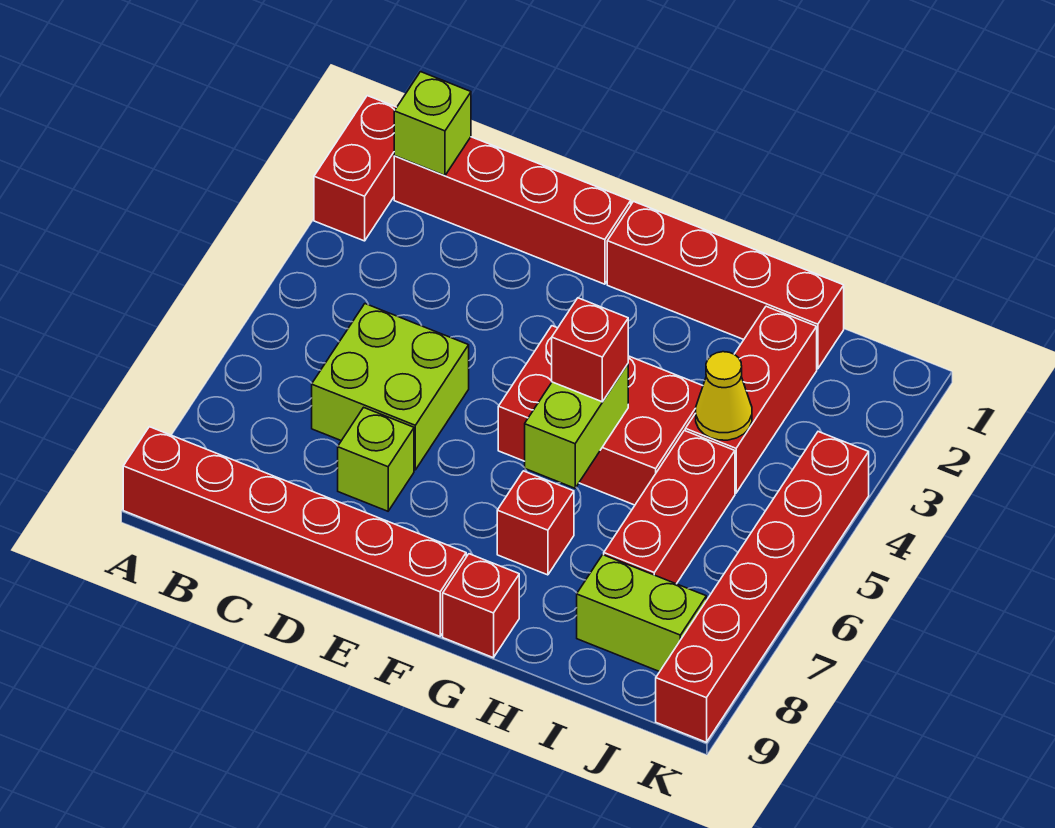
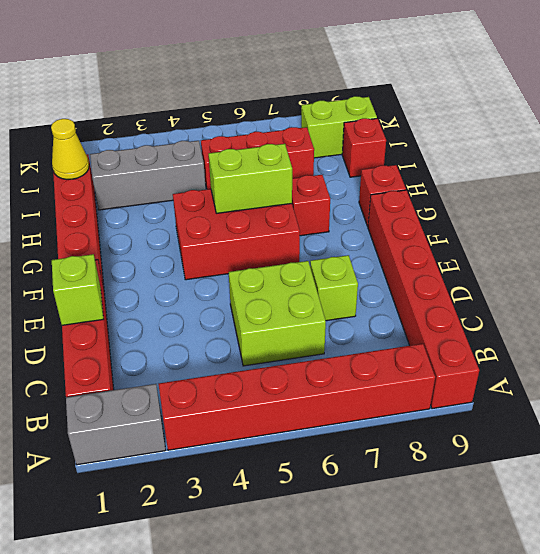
red brick A1:A2 level 1 -> grey brick A1:A2 level 1
lime brick B1 level 2 -> lime brick D1 level 2
red brick F4:H5 level 1 -> red brick F4:G6 level 1
red brick G5 level 3 -> red brick I9 level 1
red brick I2:I4 level 1 -> grey brick I2:I4 level 1
yellow cone I4 level 2 -> yellow cone I1 level 2
lime brick I8:J8 level 1 -> lime brick J8:J9 level 1
red brick K4:K9 level 1 -> red brick A3:A8 level 1

